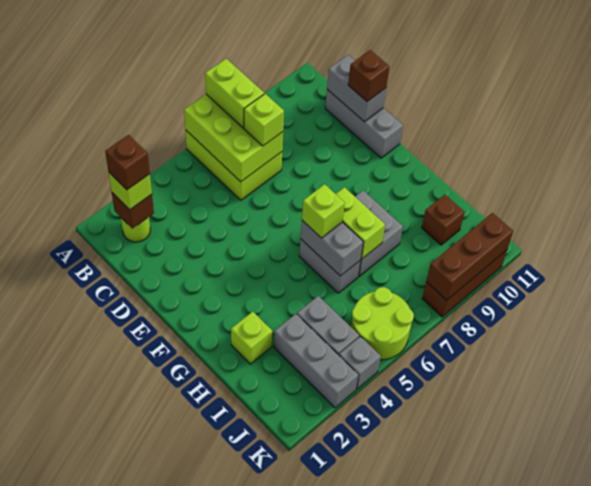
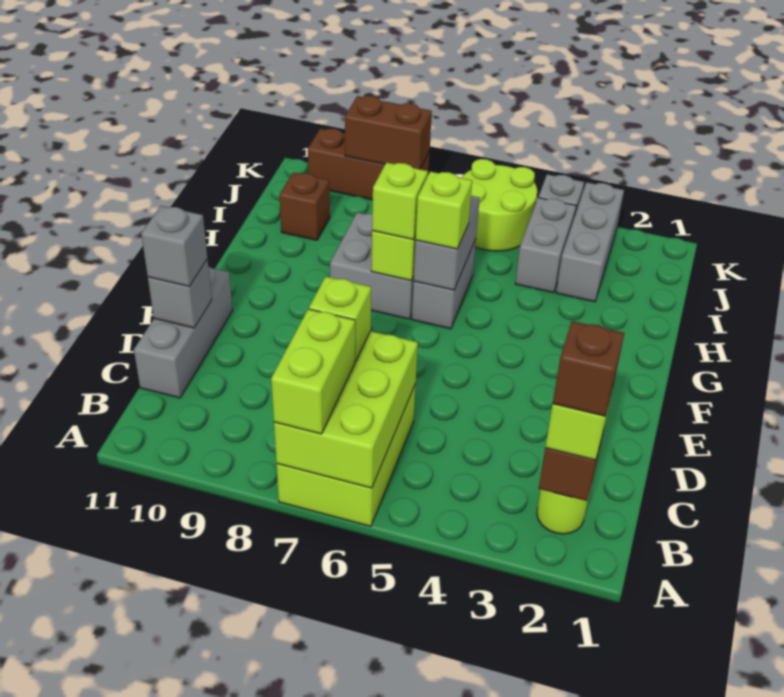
grey brick C11:D11 level 2 -> grey brick D11 level 2
brown brick D11 level 3 -> grey brick D11 level 3
lime brick H2 level 1 -> lime brick G7 level 3
brown brick K8:K10 level 2 -> brown brick K8:K9 level 2

